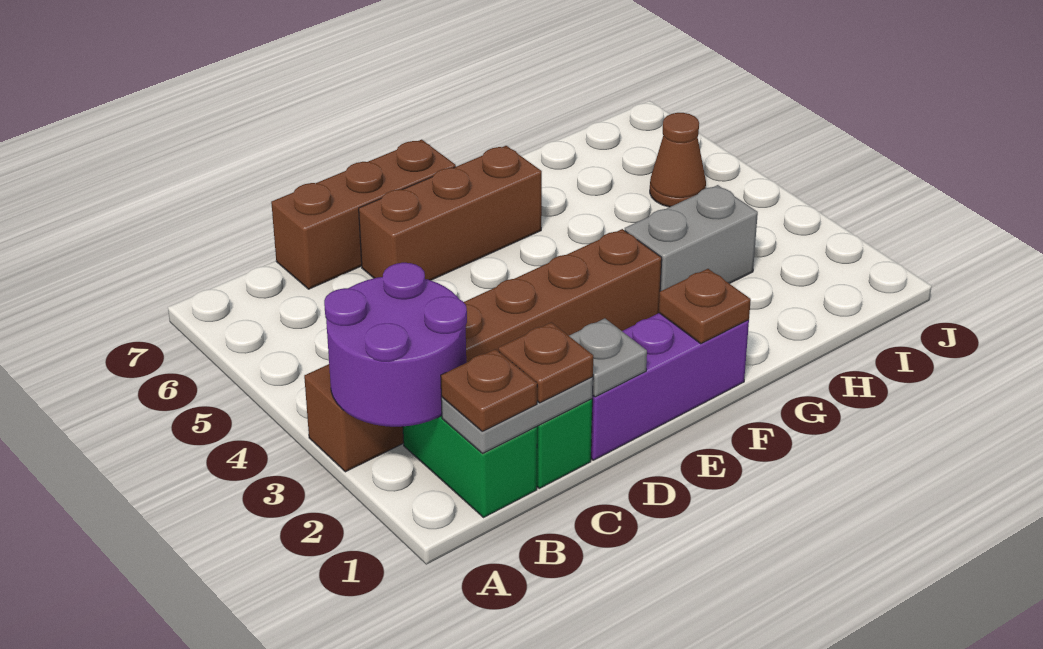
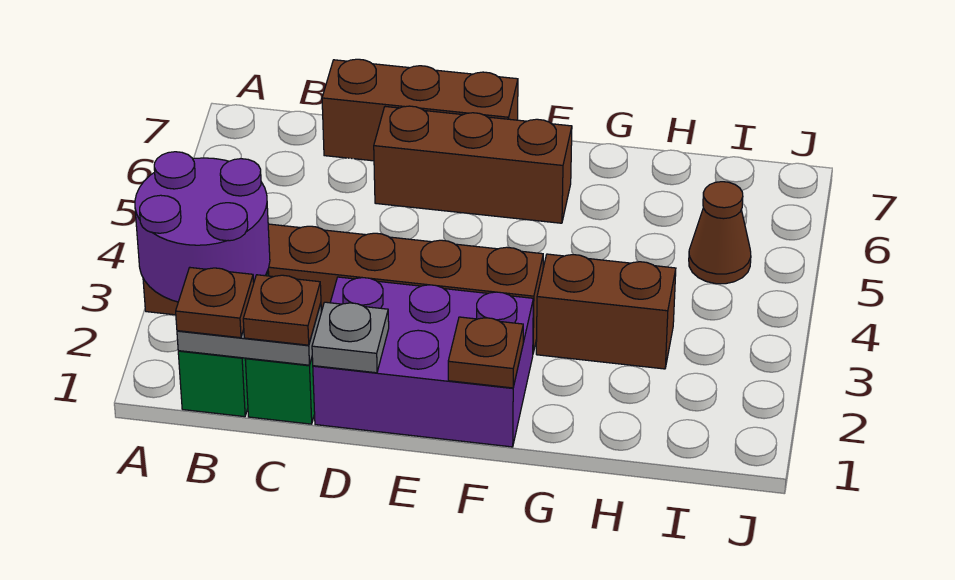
purple brick D1:F1 level 1 -> purple brick D1:F2 level 1
grey brick G3:H3 level 1 -> brown brick G3:H3 level 1

